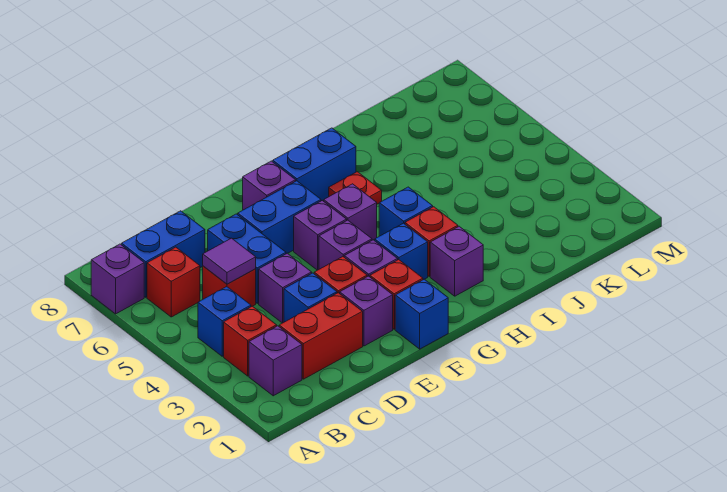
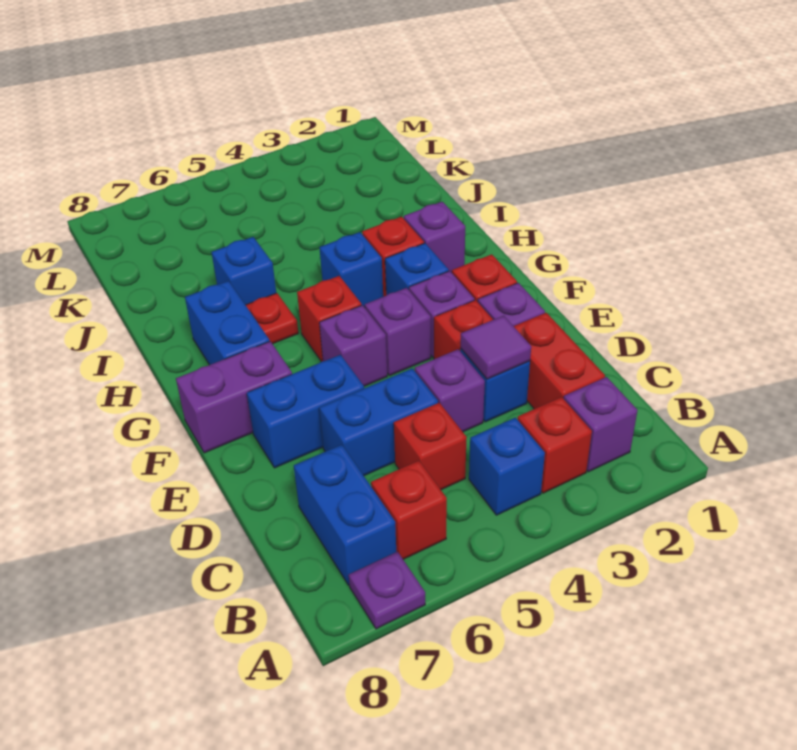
purple brick A7 level 1 -> purple plate A7 level 1
purple tile C5 level 2 -> purple tile D3 level 2
blue brick E6:F6 level 1 -> blue brick E6:E7 level 1
blue brick F1 level 1 -> blue brick I6 level 1
purple brick F7 level 1 -> purple brick F7:F8 level 1
purple brick G5 level 1 -> red brick G5 level 1

